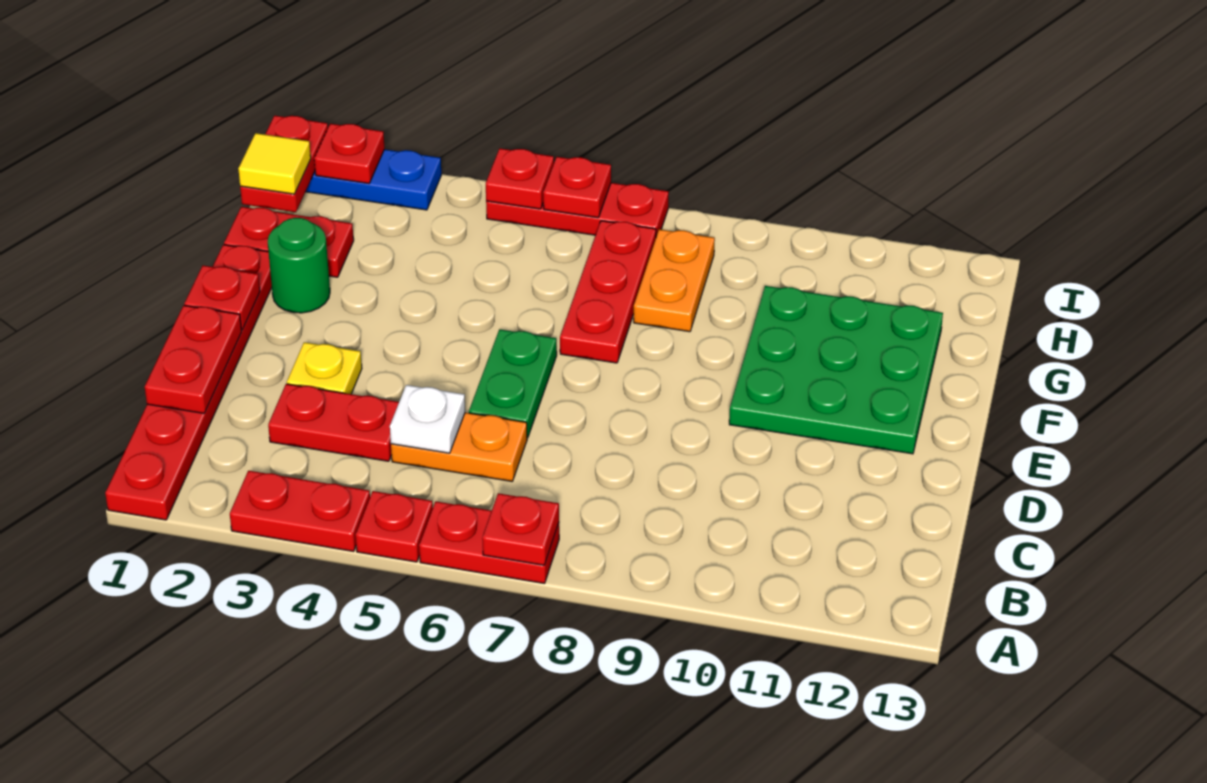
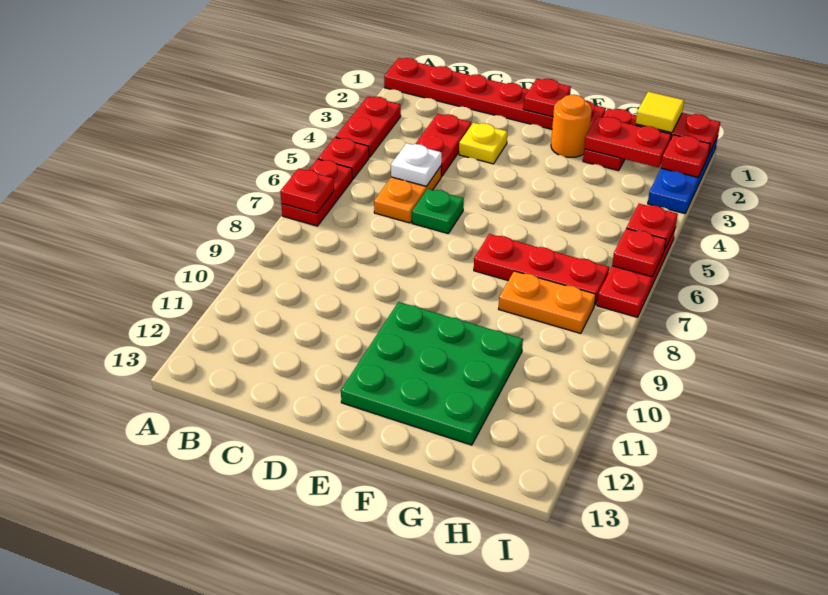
red plate C1:D1 level 2 -> red plate G2:H2 level 2
green plate D6:E6 level 1 -> green plate D6 level 1
green round brick F2 level 1 -> orange round brick F2 level 1

